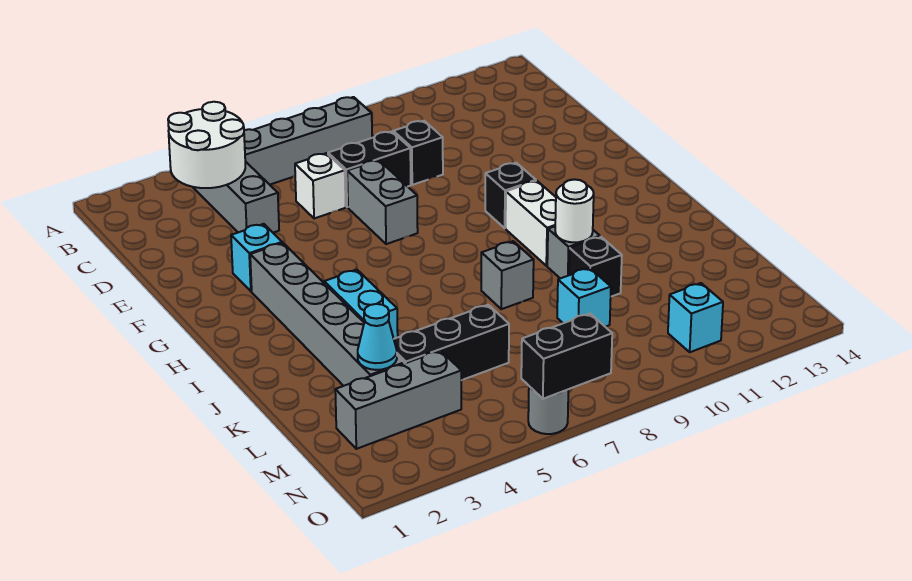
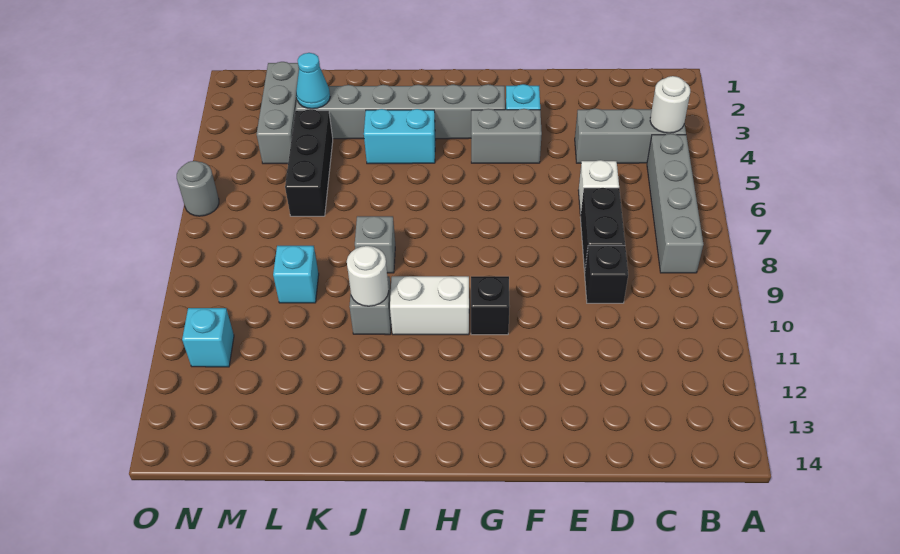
white round brick B3:C4 level 2 -> white round brick B4 level 2
grey brick E7:F7 level 1 -> grey brick F4:G4 level 1
black brick K10 level 1 -> none
black brick O6:O7 level 2 -> none

